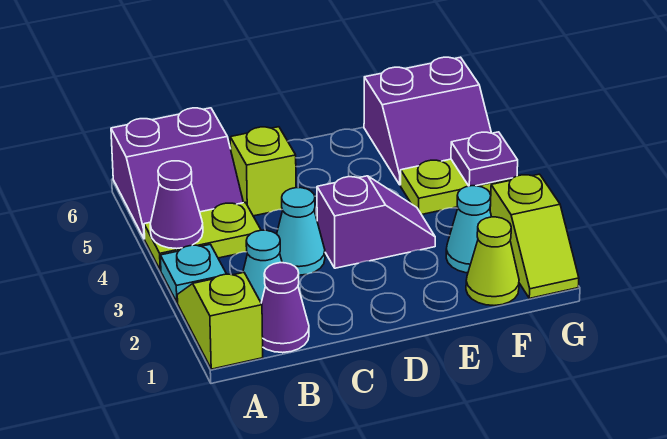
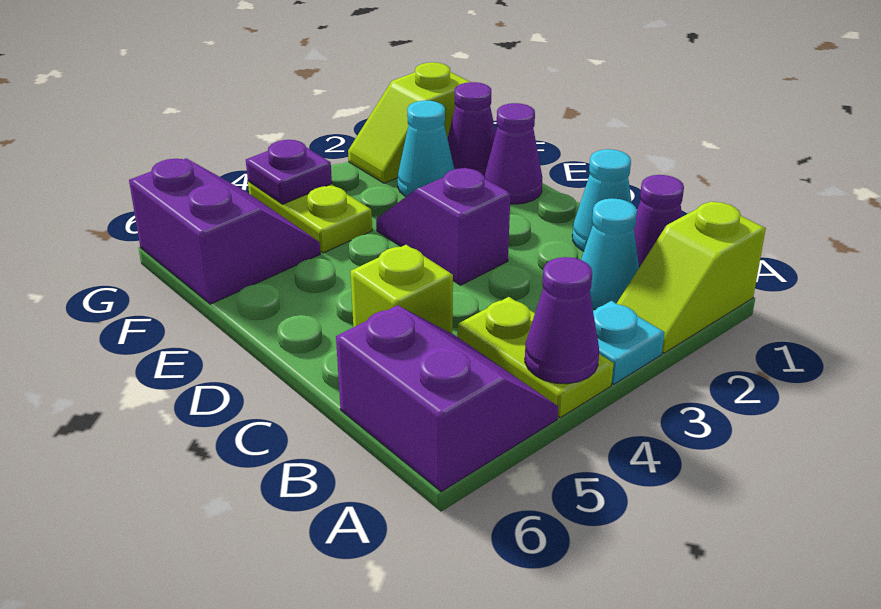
cyan cone C3 level 1 -> cyan cone C1 level 1
none -> purple cone E1 level 1
lime cone F1 level 1 -> purple cone F1 level 1
lime slope G1:G2 level 1 top 2 -> lime slope G1:G2 level 1 top 1

